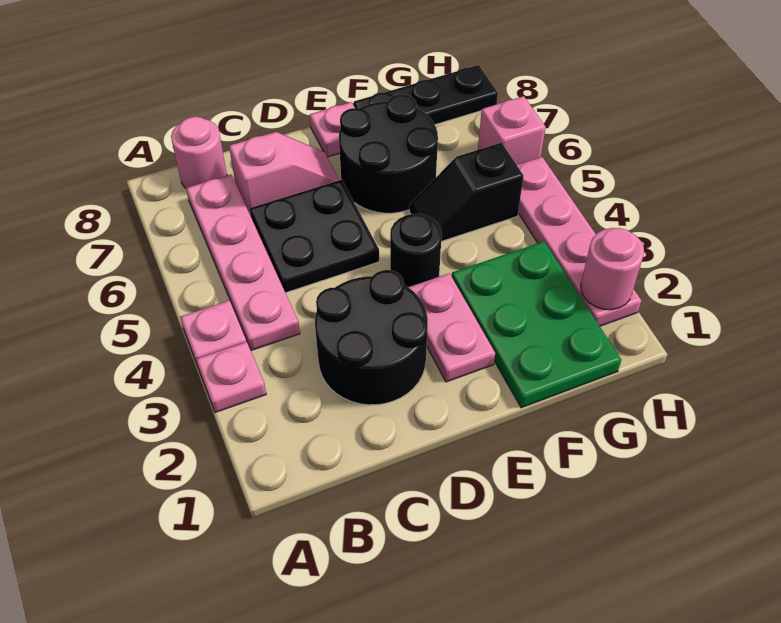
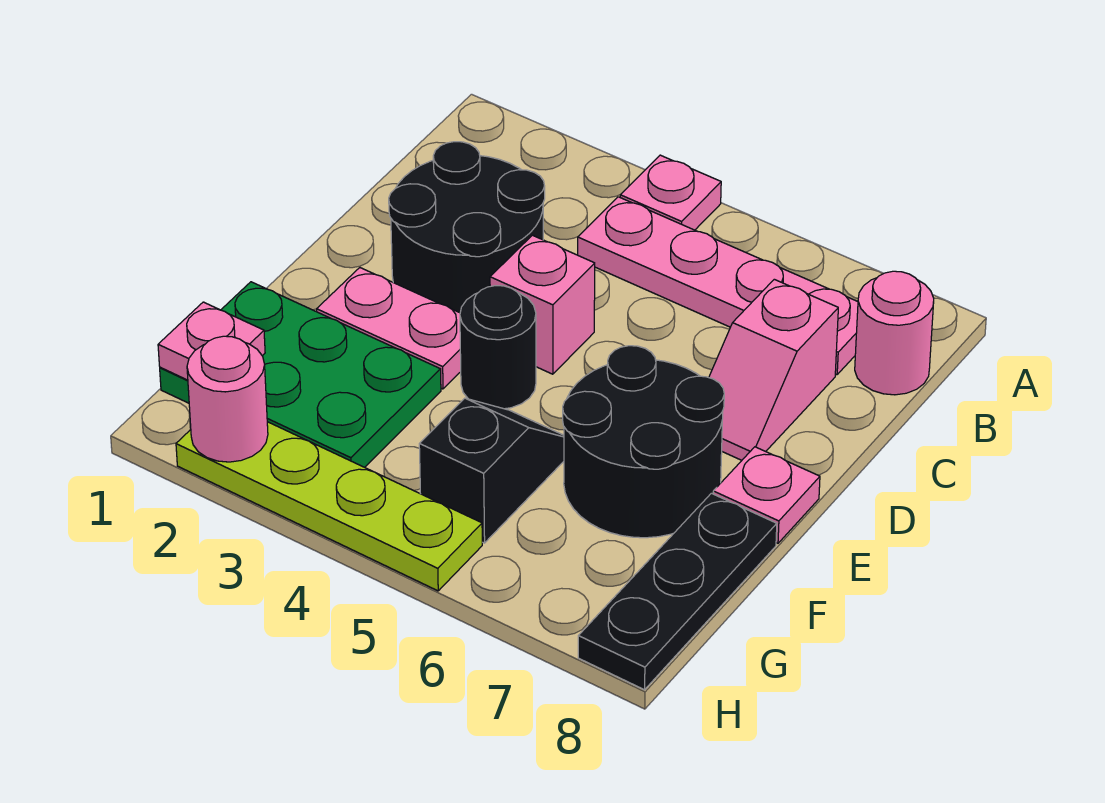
pink plate A3 level 1 -> pink plate G1 level 2
black plate C5:D6 level 1 -> none
pink plate H2:H5 level 1 -> lime plate H2:H5 level 1
pink brick H6 level 1 -> pink brick D4 level 1

